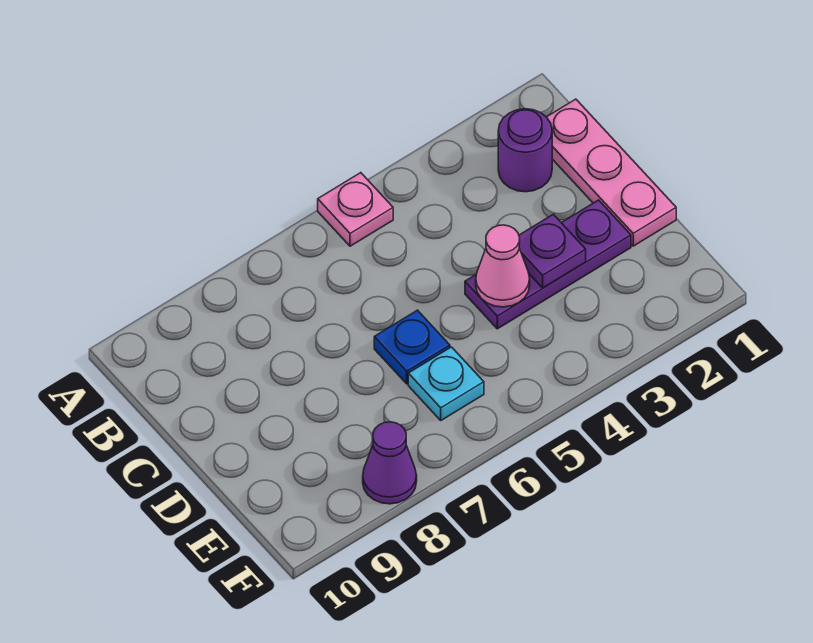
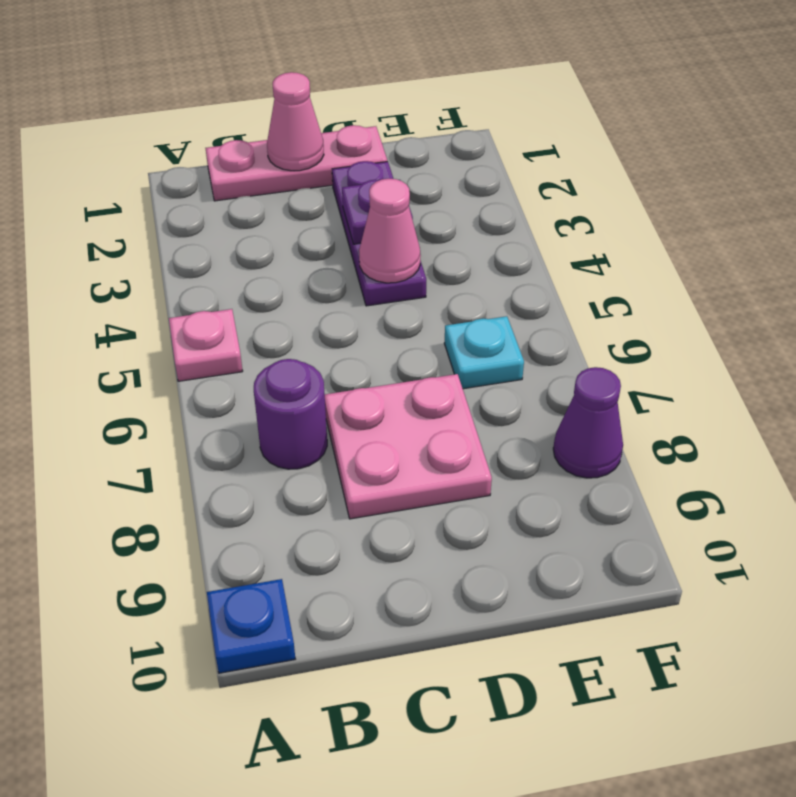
purple round brick B2 level 1 -> purple round brick B7 level 1
none -> pink cone C1 level 2
none -> pink plate C7:D8 level 1
blue plate D6 level 1 -> blue plate A10 level 1

